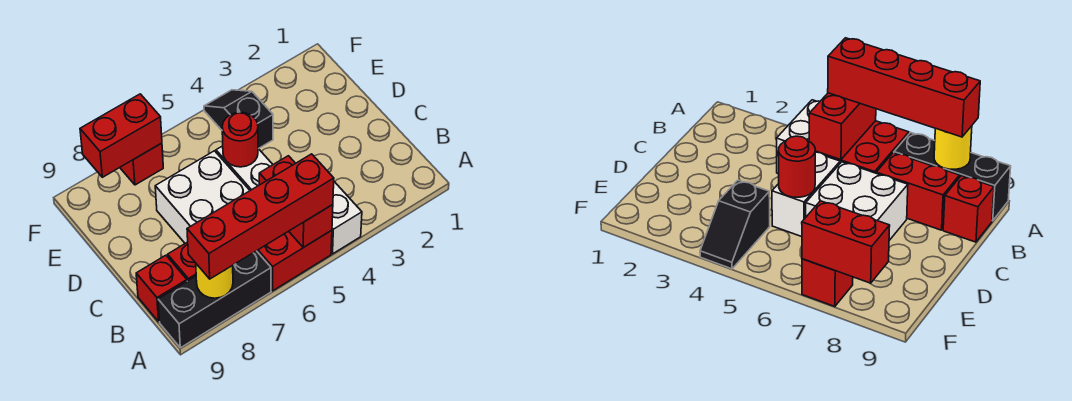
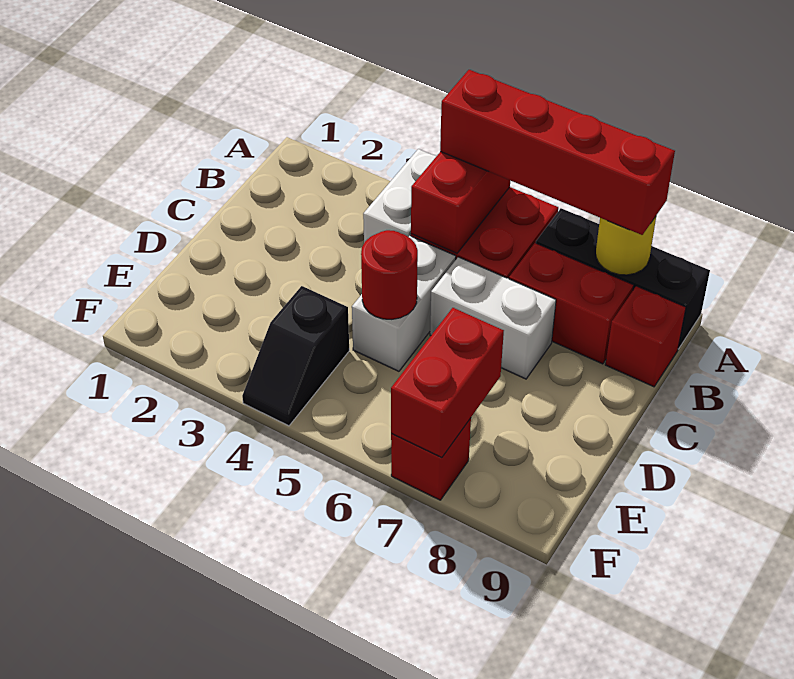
white brick C6:D7 level 1 -> white brick C6:C7 level 1
red brick F7:F8 level 2 -> red brick E7:F7 level 2

